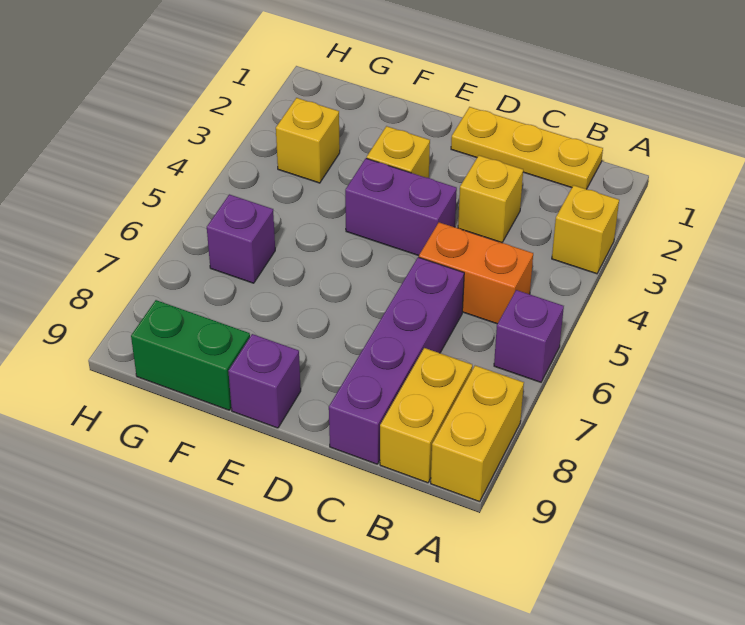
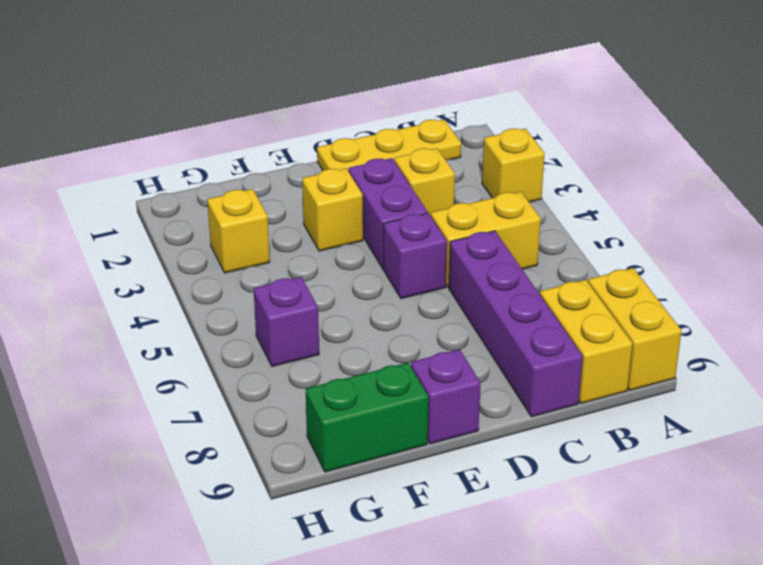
purple brick A6 level 1 -> purple brick D5 level 1
orange brick B5:C5 level 1 -> yellow brick B5:C5 level 1
purple brick D4:E4 level 1 -> purple brick D3:D4 level 1

